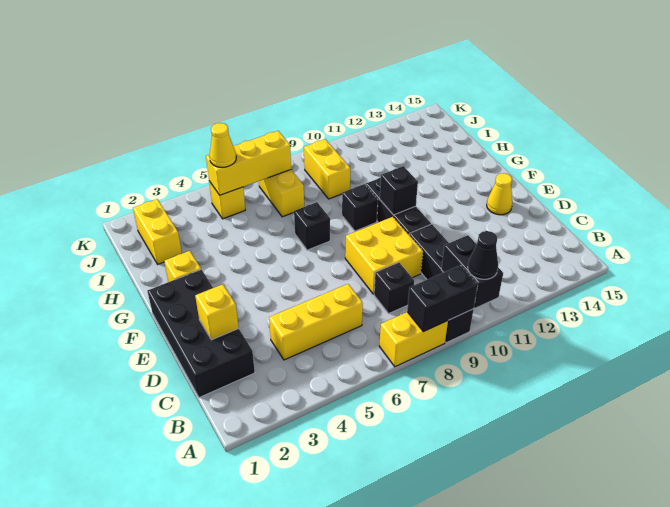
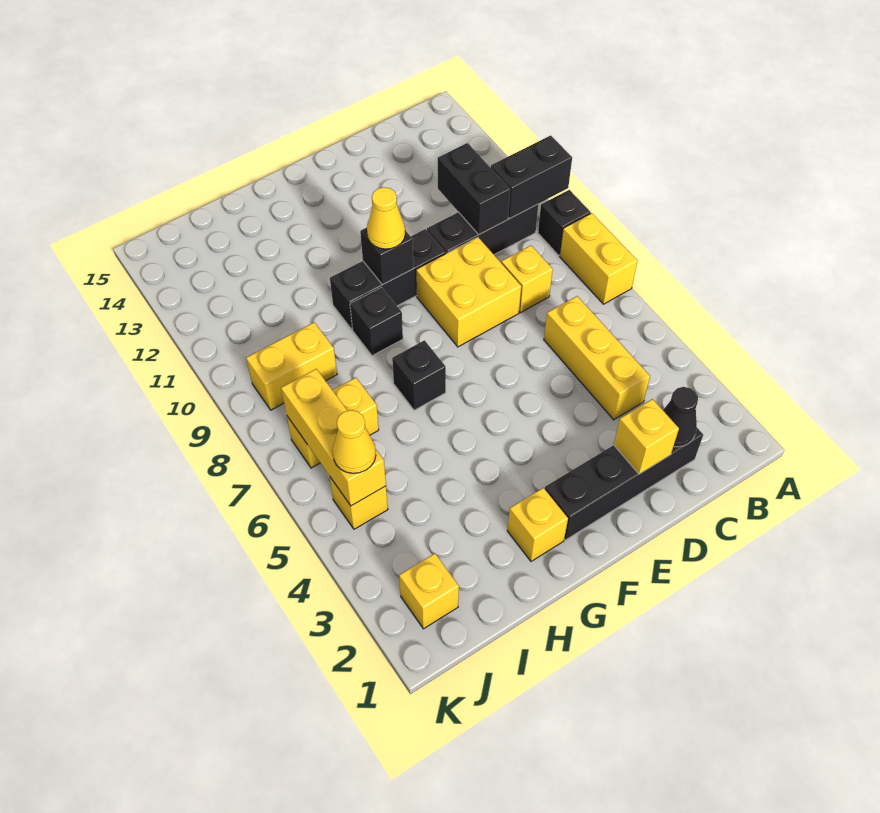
black brick A8:A9 level 2 -> black brick C10:C11 level 2
black cone A10 level 3 -> black cone C2 level 2
black brick C1:F2 level 1 -> black brick C2:F2 level 1
black brick C8 level 1 -> yellow brick C8 level 1
yellow cone E14 level 1 -> yellow cone F10 level 3
yellow brick I2:J2 level 1 -> yellow brick J2 level 1

